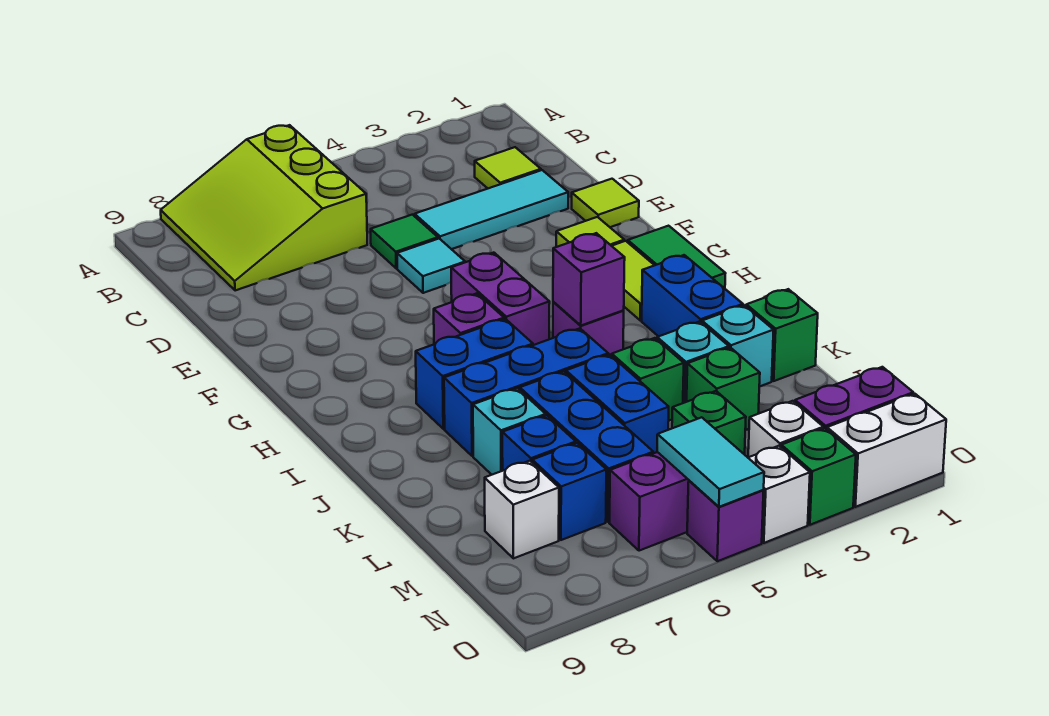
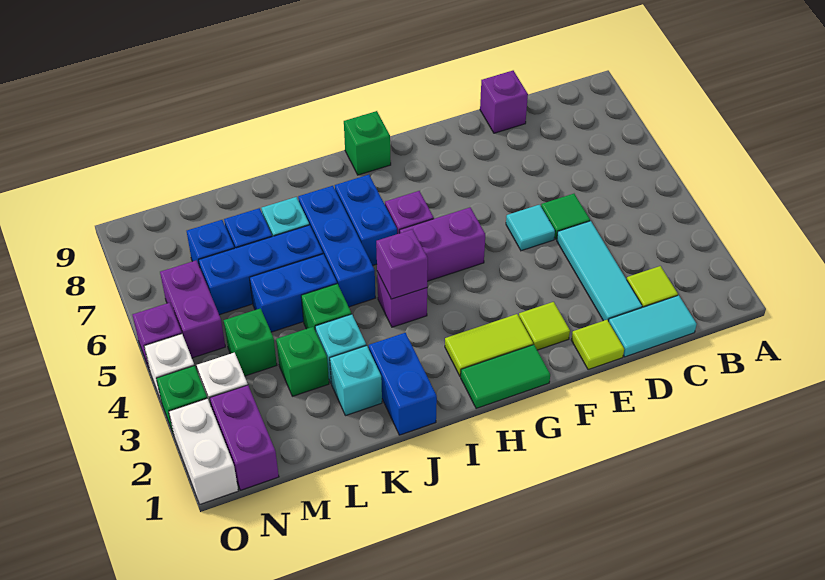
lime slope A6:C8 level 1 top 6 -> none
none -> purple brick D9 level 1
blue brick I2:J2 level 1 -> blue brick J1:J2 level 1
green brick K1 level 1 -> green brick H9 level 1
white brick M8 level 1 -> none
cyan tile N5:O5 level 2 -> cyan tile C1:D1 level 1

